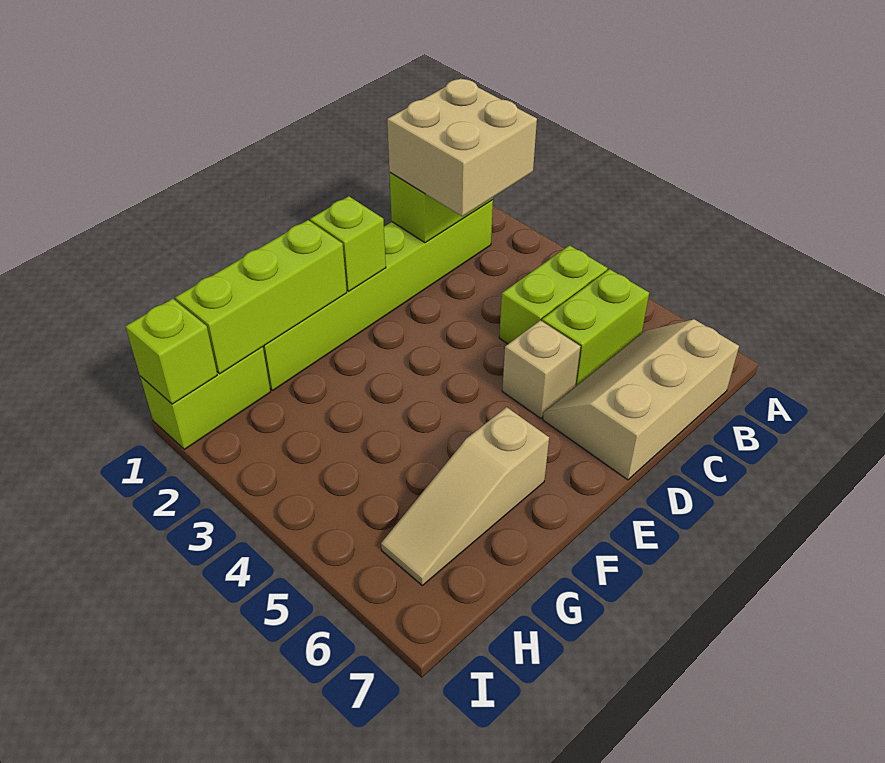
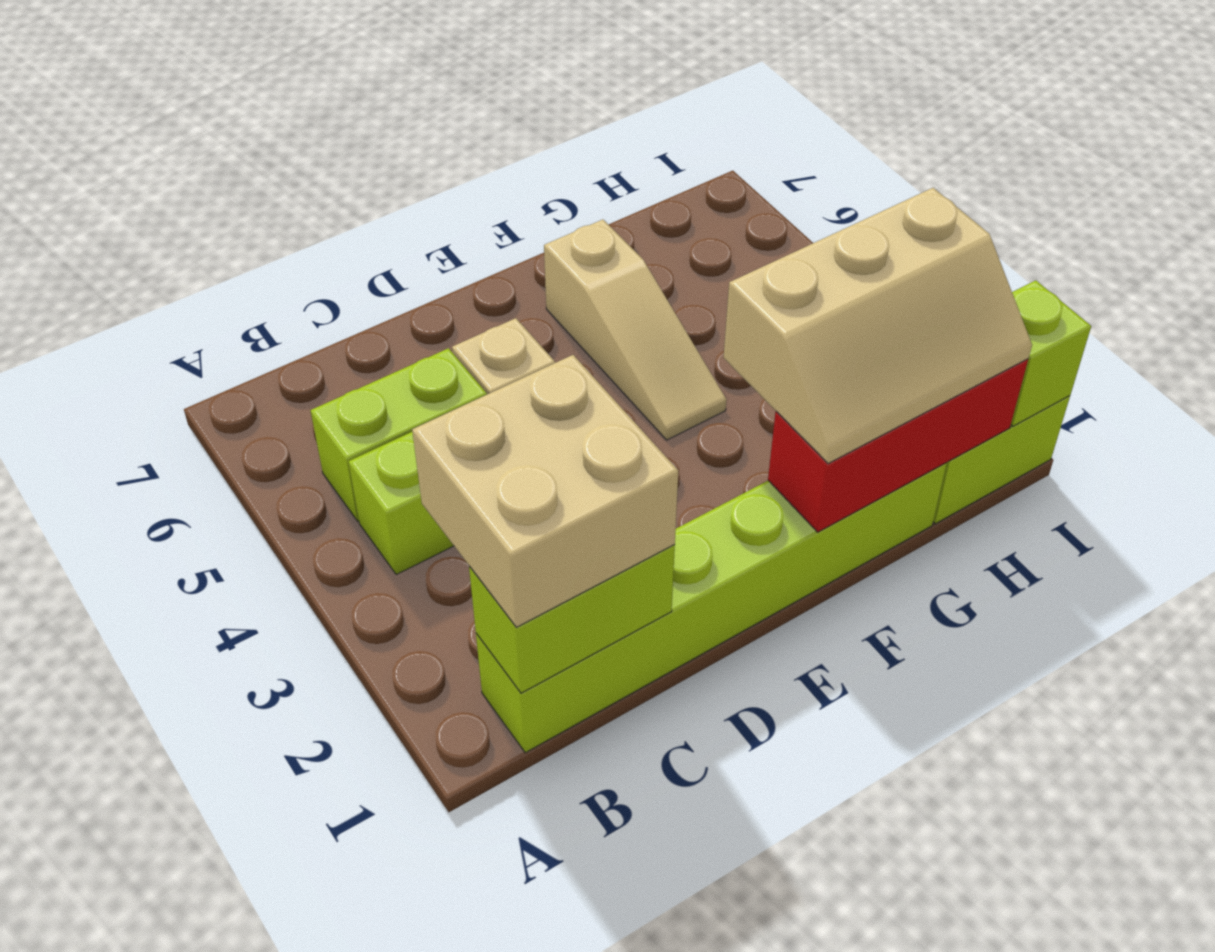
tan slope B6:D7 level 1 top 7 -> tan slope F1:H2 level 3 top 2
lime brick E1 level 2 -> none
lime brick F1:H1 level 2 -> red brick F1:H1 level 2
tan slope F6:H6 level 1 top F -> tan slope F4:F6 level 1 top 6

